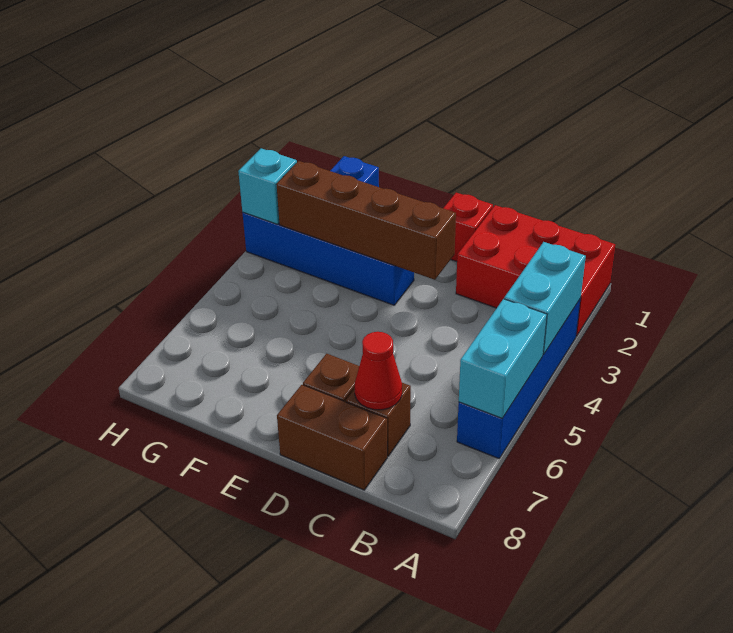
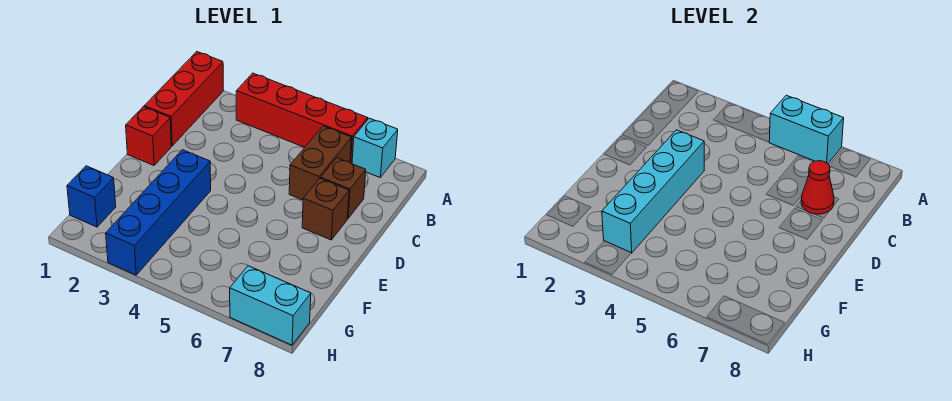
red brick A1:C2 level 1 -> red brick A1:C1 level 1
blue brick A3:A6 level 1 -> red brick A3:A6 level 1
cyan brick A3:A4 level 2 -> cyan brick H7:H8 level 1
brown brick C8:D8 level 1 -> brown brick B6:C6 level 1
brown brick D3:G3 level 2 -> cyan brick D3:G3 level 2
cyan brick H3 level 2 -> cyan brick A7 level 1

